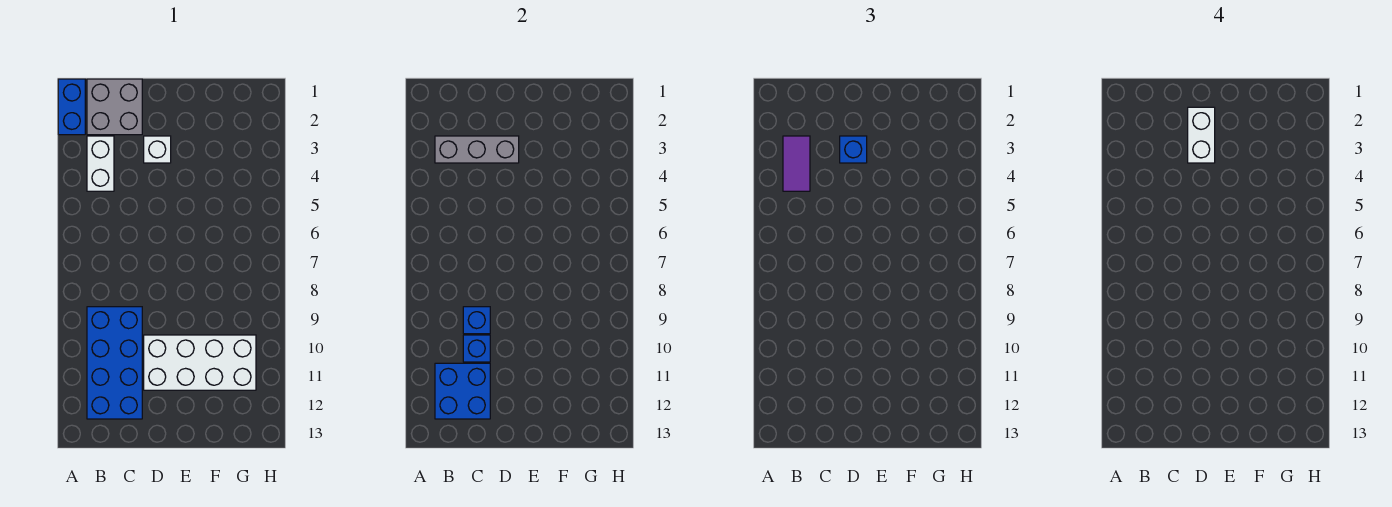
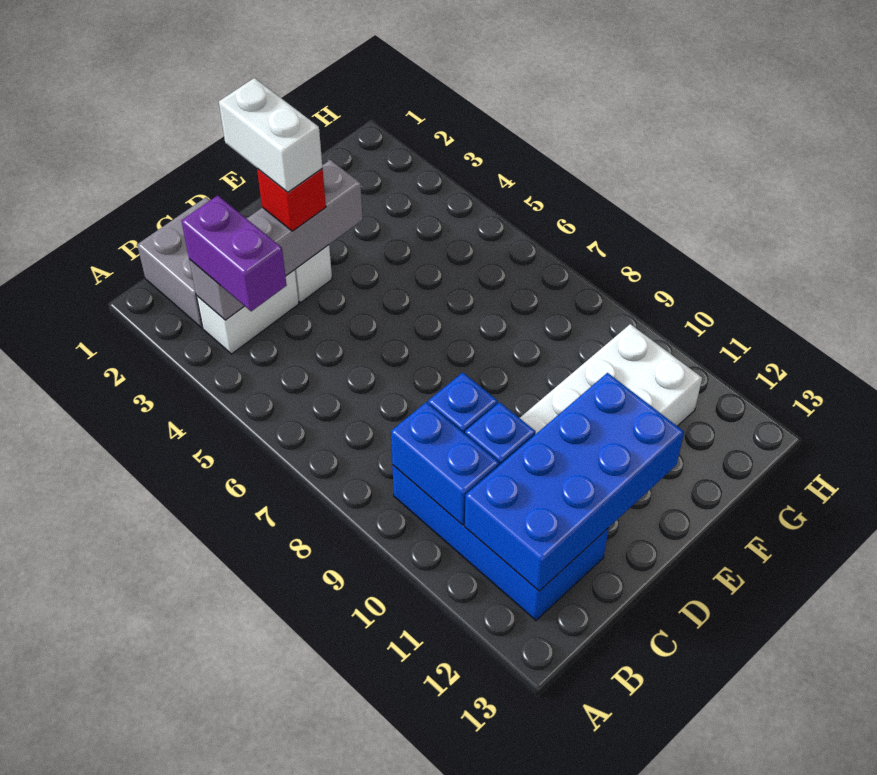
blue brick A1:A2 level 1 -> blue brick B9:B10 level 2
white brick B3:B4 level 1 -> white brick B3:C3 level 1
grey brick B3:D3 level 2 -> grey brick B3:E3 level 2
purple tile B3:B4 level 3 -> purple brick B3:B4 level 3
blue brick B11:C12 level 2 -> blue brick B11:E12 level 2
blue brick D3 level 3 -> red brick D3 level 3

